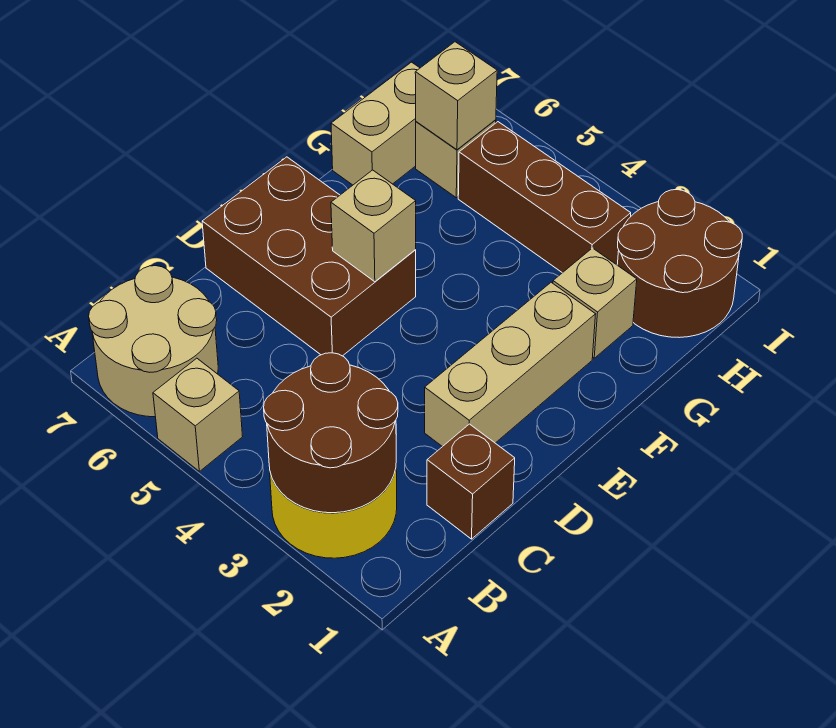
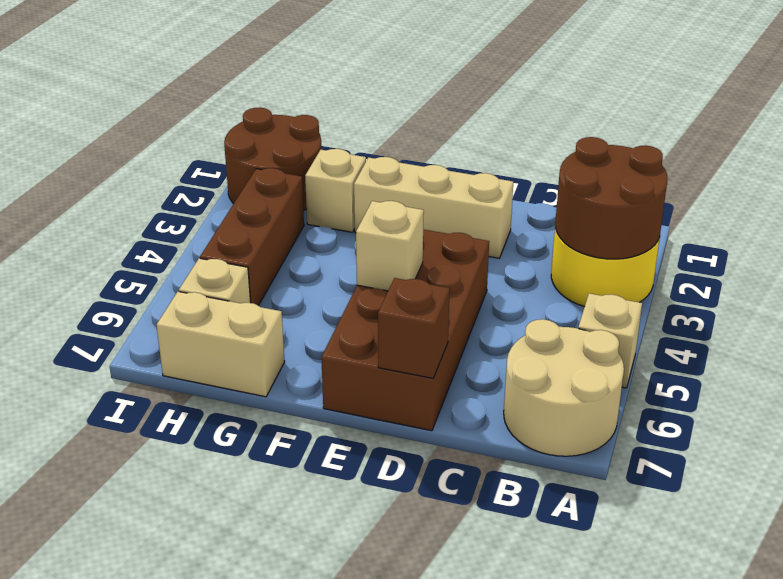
brown brick C1 level 1 -> brown brick D7 level 2
brown brick D5:E7 level 1 -> brown brick D4:E7 level 1
tan brick H6 level 2 -> none

